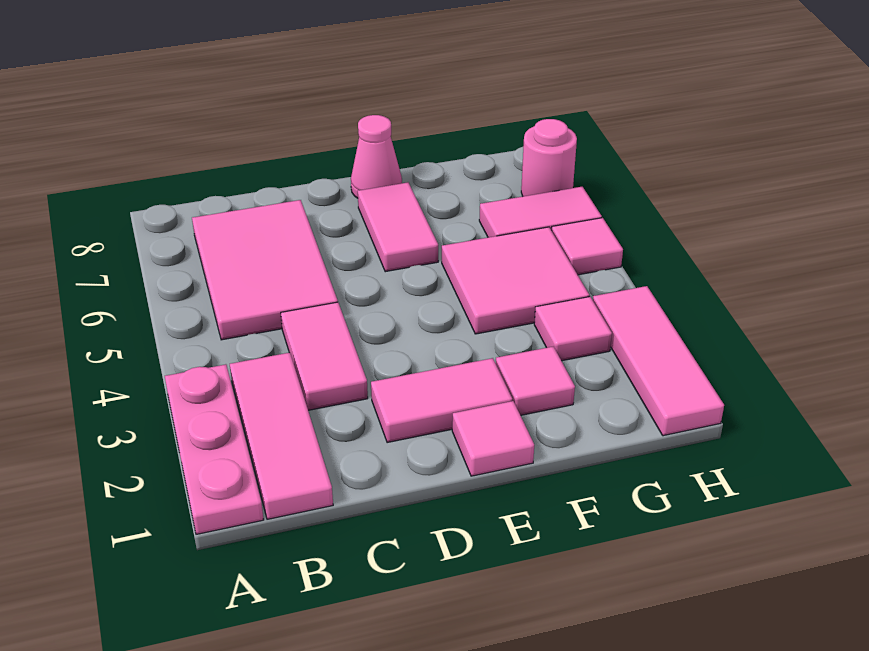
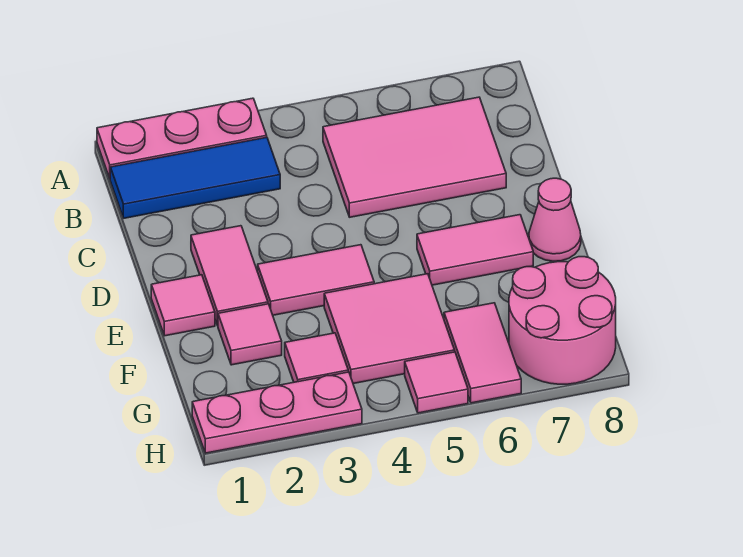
pink tile B1:B3 level 1 -> blue tile B1:B3 level 1
pink tile C3:C4 level 1 -> pink tile E3:E4 level 1
pink tile H1:H3 level 1 -> pink plate H1:H3 level 1
pink round brick H7 level 1 -> pink round brick G7:H8 level 1

